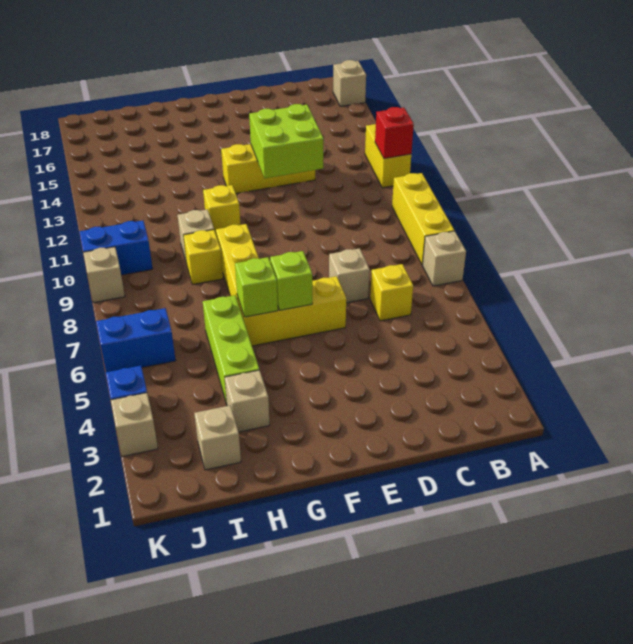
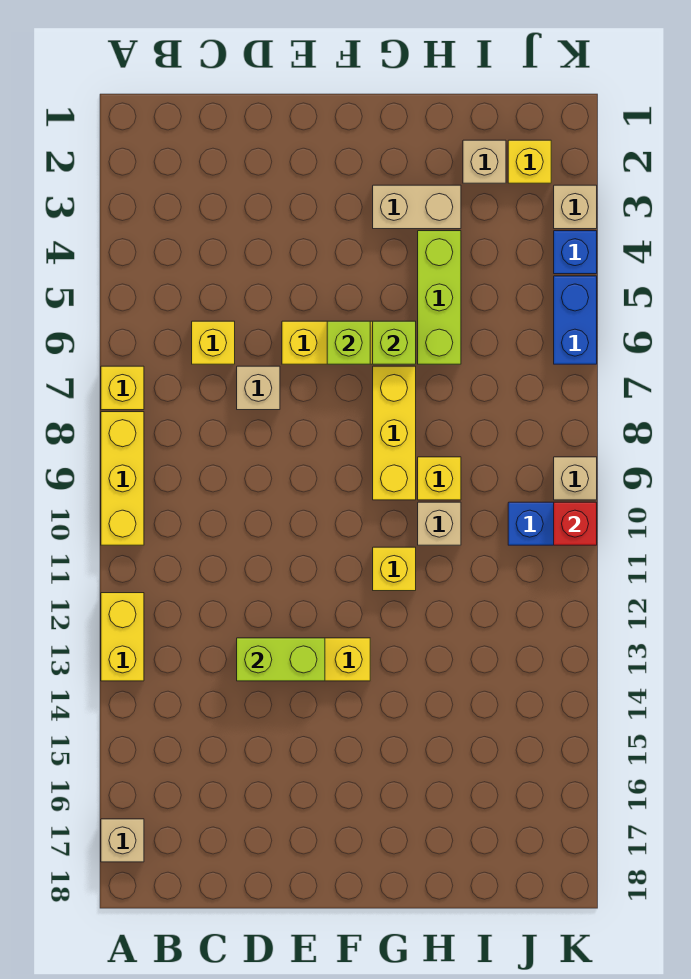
tan brick A7 level 1 -> yellow brick A7 level 1
red brick A12 level 2 -> red brick K10 level 2
lime brick D12:E13 level 2 -> lime brick D13:E13 level 2
tan brick H3 level 1 -> tan brick G3:H3 level 1
none -> yellow brick J2 level 1
blue brick J6:K6 level 1 -> blue brick K5:K6 level 1

